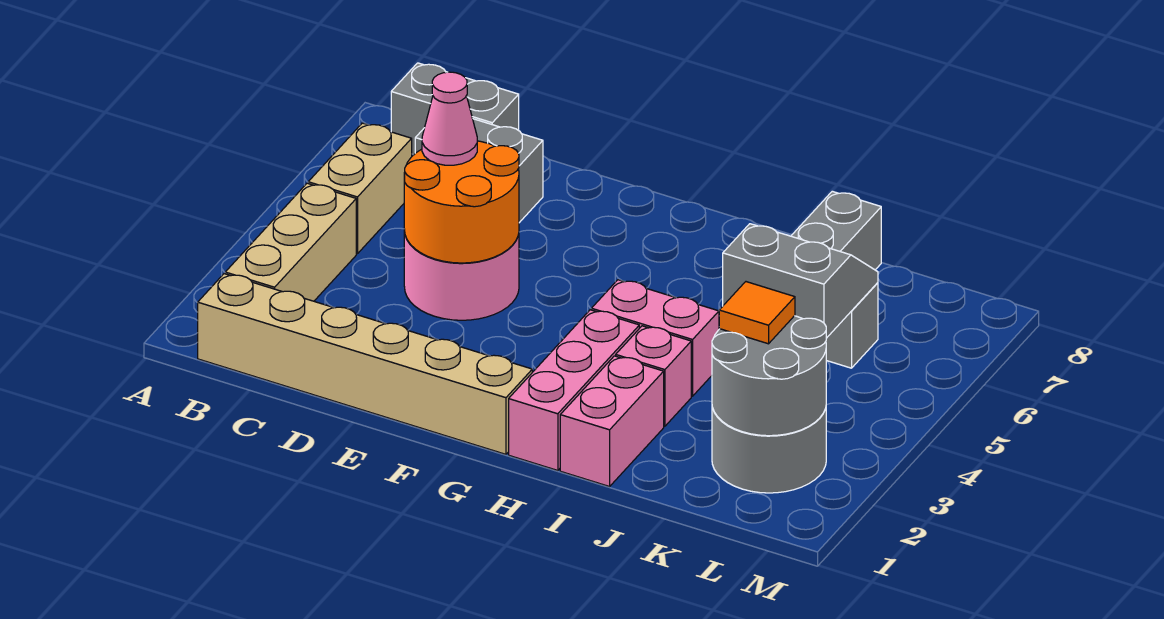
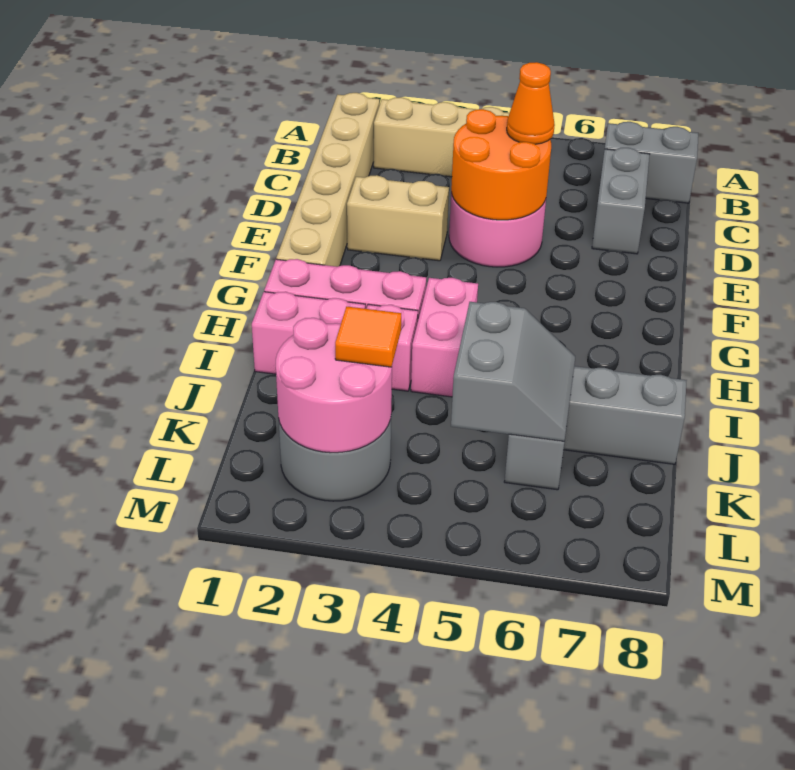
tan brick B5:B6 level 1 -> tan brick E2:E3 level 1
grey brick B8:C8 level 1 -> grey brick B7:B8 level 1
pink cone D5 level 3 -> orange cone D5 level 3
grey round brick K2:L3 level 2 -> pink round brick K2:L3 level 2

